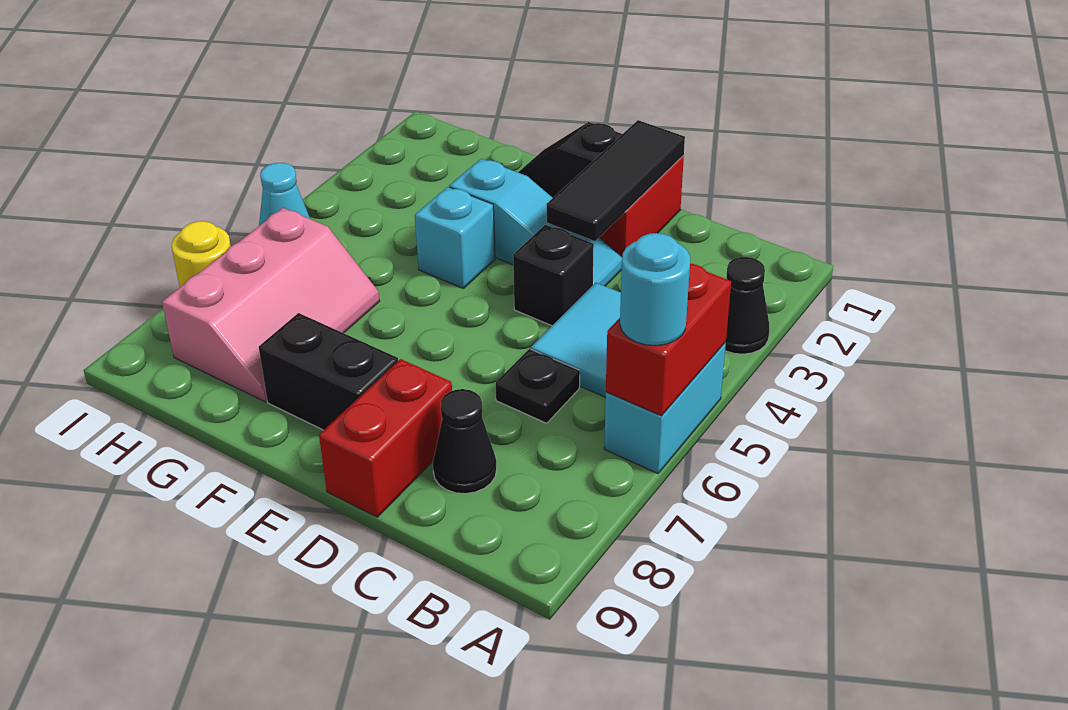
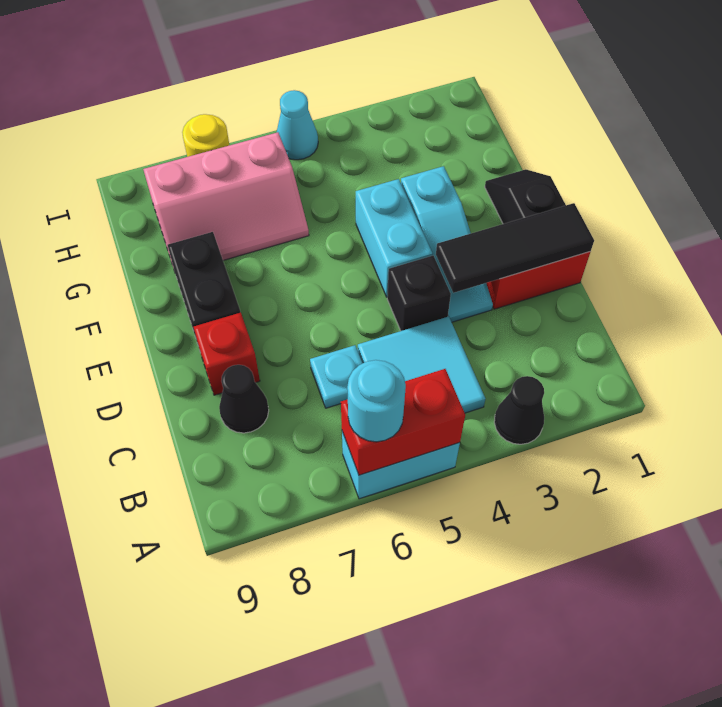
black plate C6 level 1 -> cyan plate C6 level 1
red brick D8:D9 level 1 -> red brick D8 level 1
cyan brick F4 level 1 -> cyan brick E4:F4 level 1

